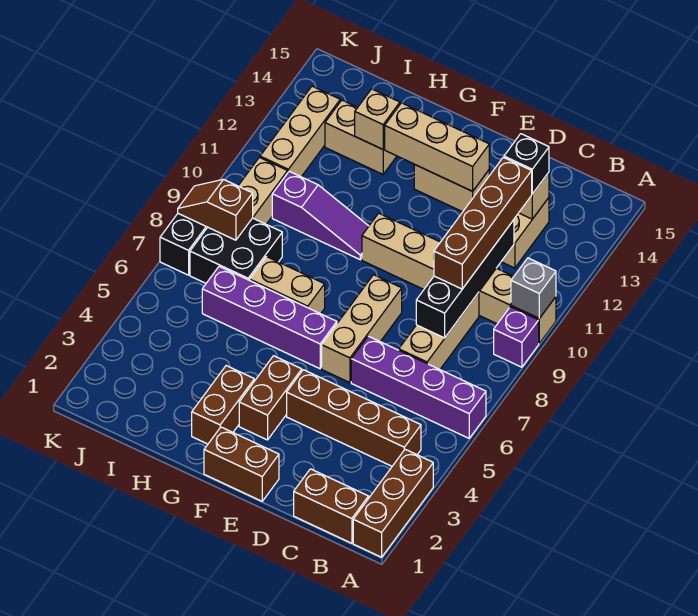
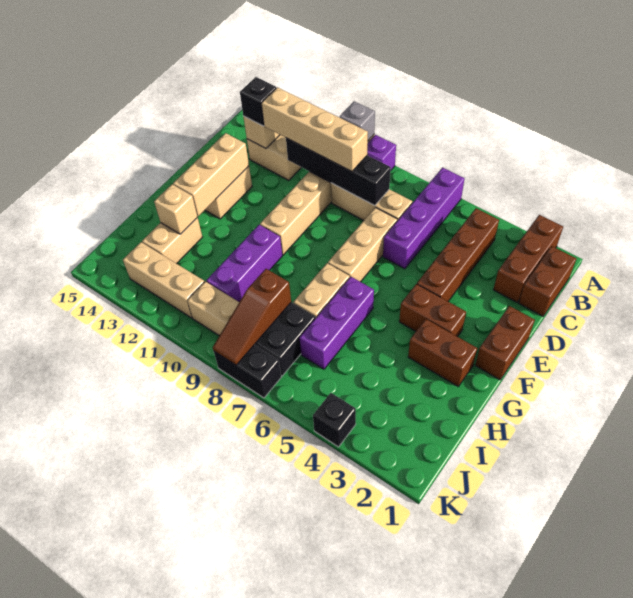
brown brick A1:A3 level 1 -> brown brick A2:C2 level 1
brown brick C9:C12 level 3 -> tan brick C9:C12 level 3
tan brick E6:E8 level 1 -> tan brick D7:F7 level 1
purple brick F6:I6 level 1 -> purple brick G6:I6 level 1
purple slope G10:I10 level 1 top I -> purple brick G10:I10 level 1
brown slope J8:K8 level 2 top J -> brown slope I8:K8 level 2 top I
none -> black brick K4 level 1

